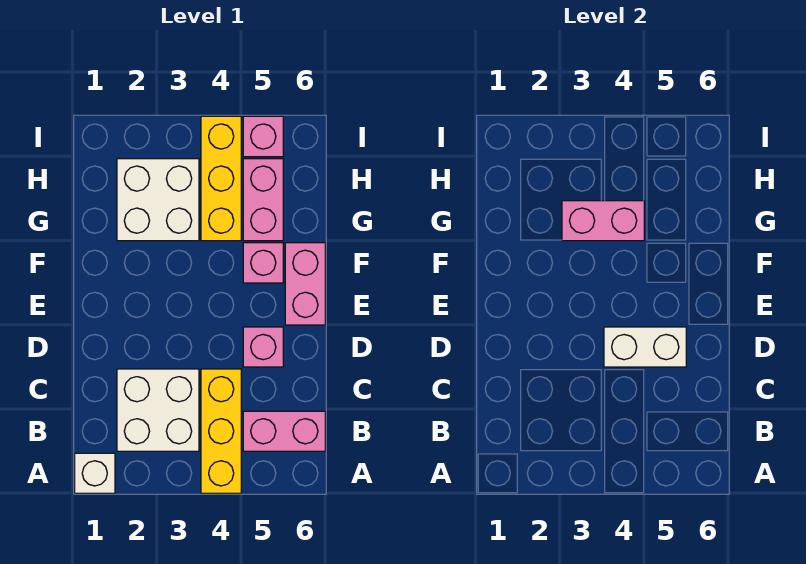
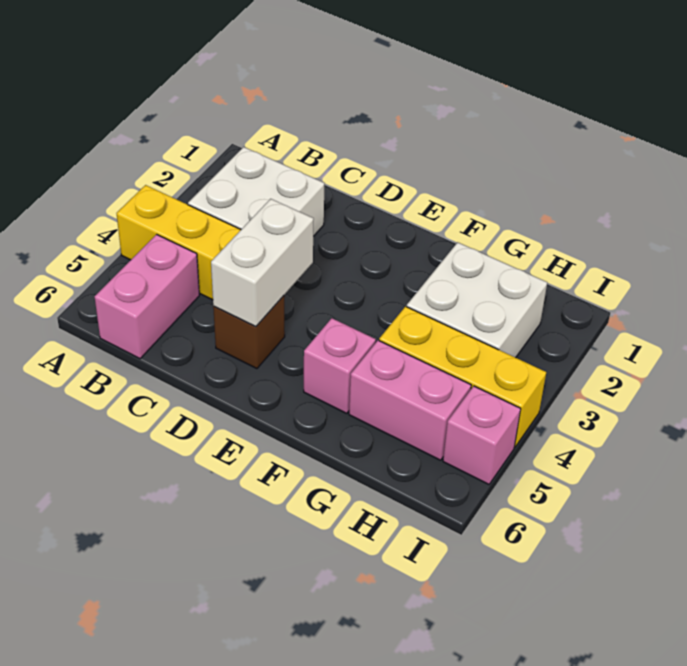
white brick A1 level 1 -> none
pink brick D5 level 1 -> brown brick D5 level 1
pink brick E6:F6 level 1 -> none
pink brick G3:G4 level 2 -> none

